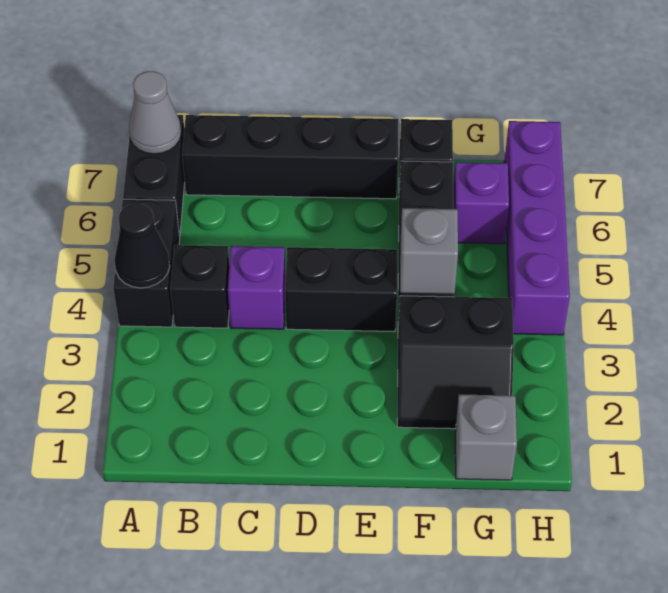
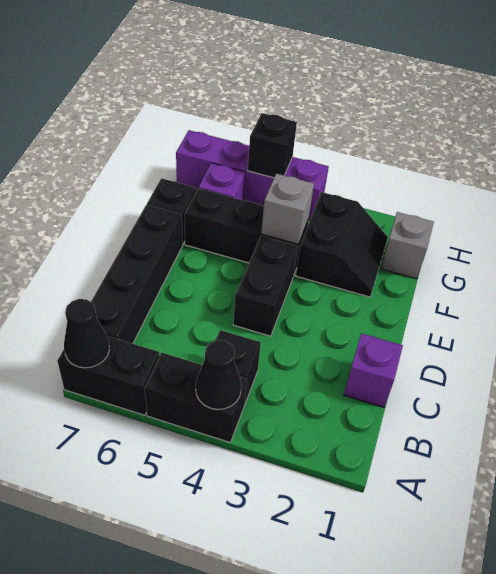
grey cone A7 level 2 -> black cone A7 level 2
purple brick C4 level 1 -> purple brick C1 level 1
none -> black brick H5 level 2

